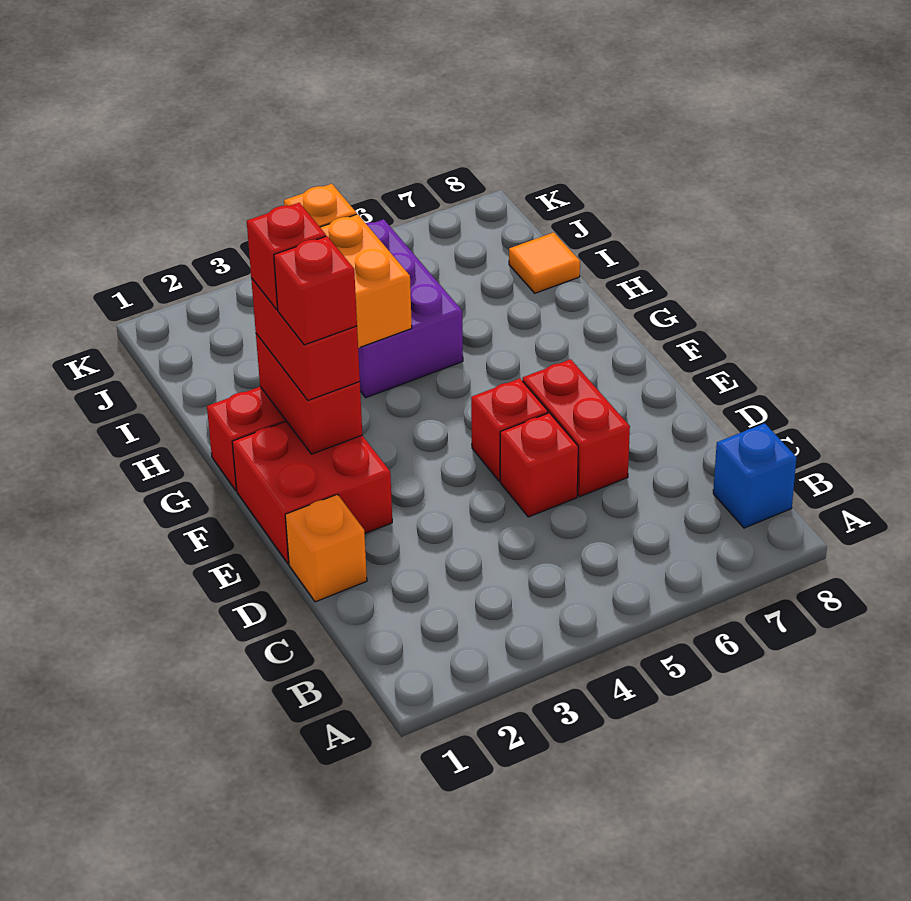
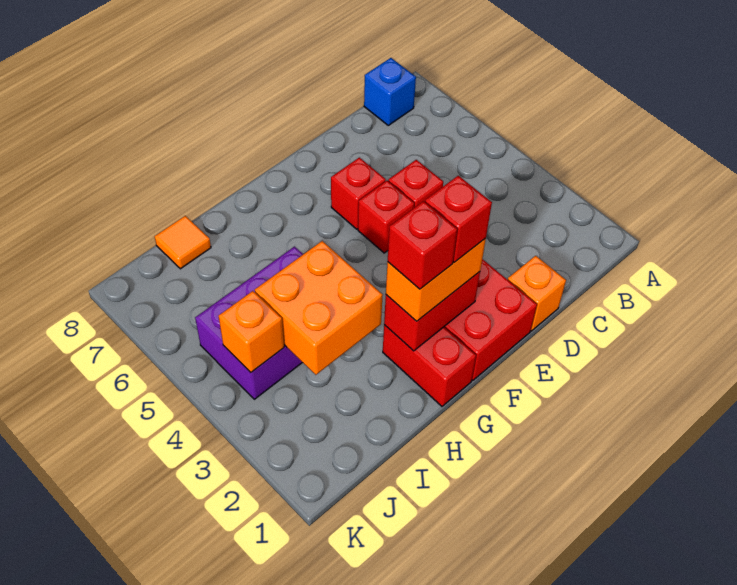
red brick D6:E6 level 1 -> red brick E6 level 1
red brick F2:G2 level 3 -> orange brick F2:G2 level 3

